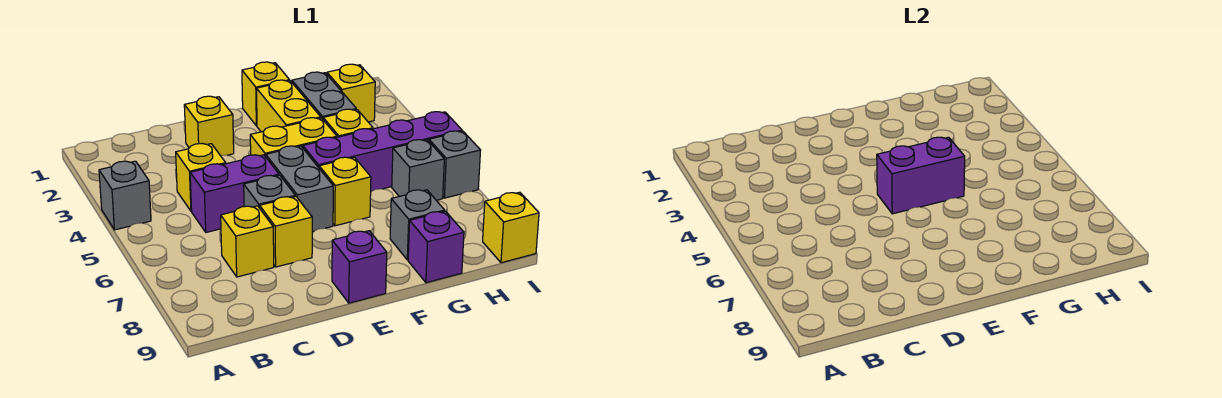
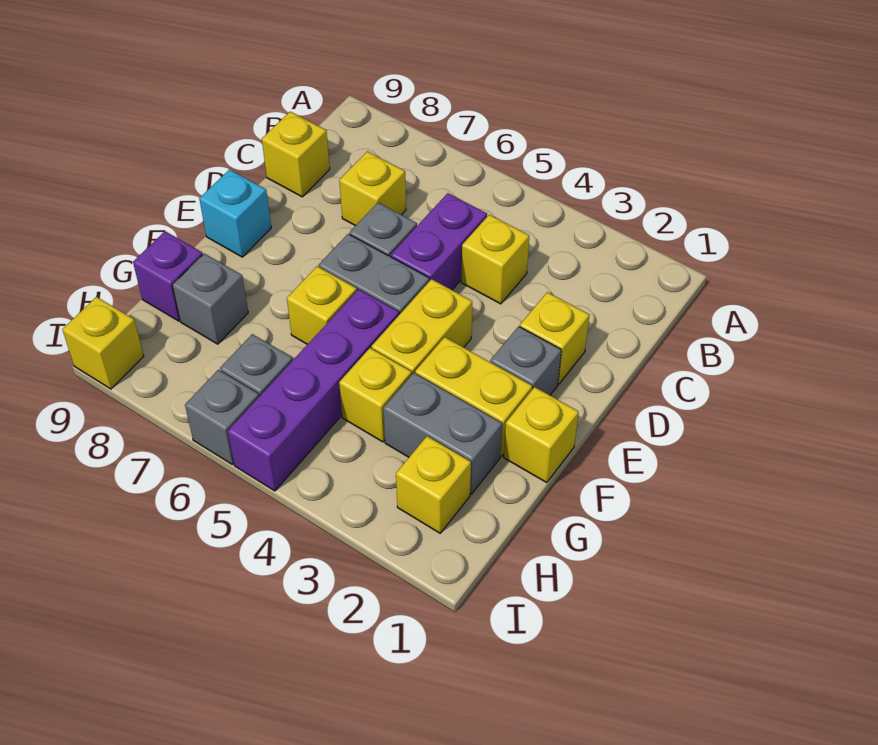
grey brick A4 level 1 -> grey brick E2 level 1
yellow brick D7 level 1 -> yellow brick C9 level 1
purple brick E5:F5 level 2 -> none
purple brick E9 level 1 -> cyan brick E9 level 1

